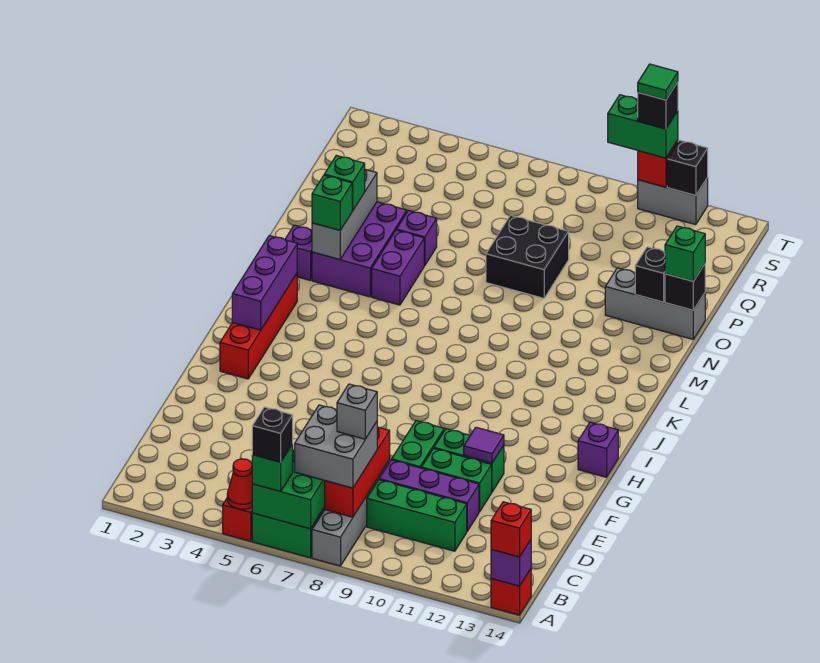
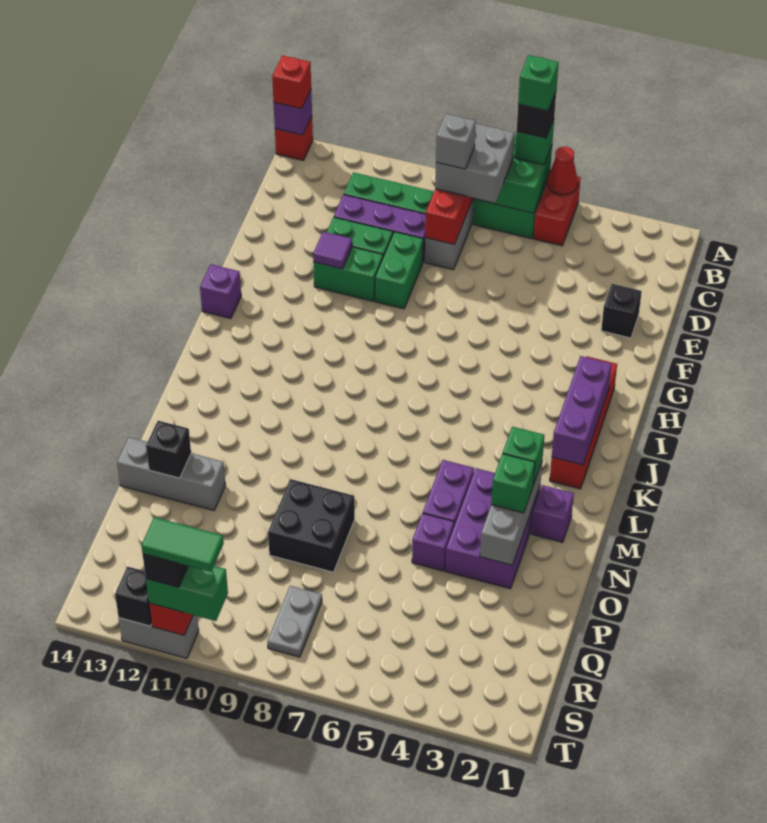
black brick O14 level 2 -> black brick E2 level 1
green brick O14 level 3 -> green brick A6 level 5
none -> grey plate R8:S8 level 1
green tile T11 level 5 -> green tile T10:T11 level 5

